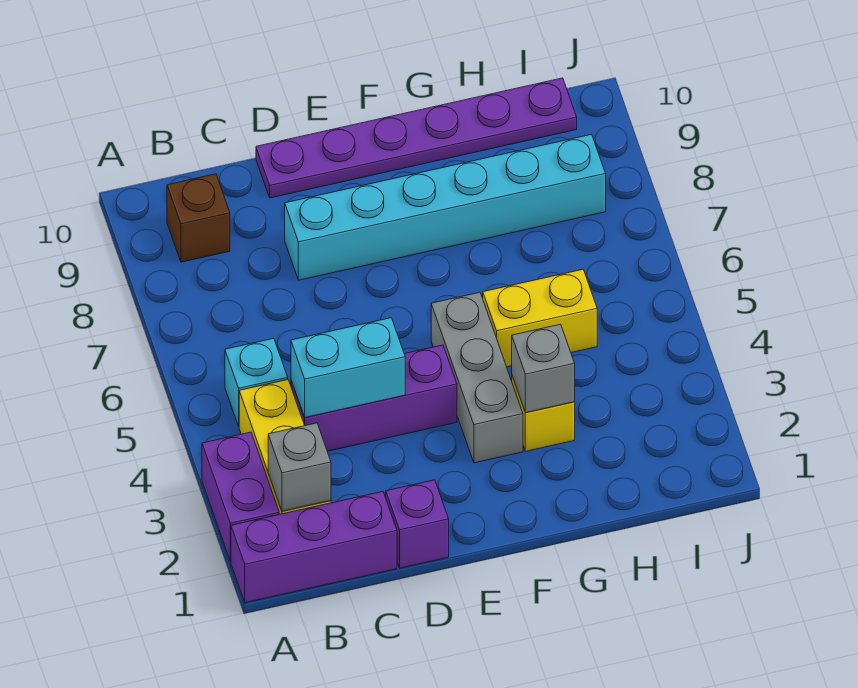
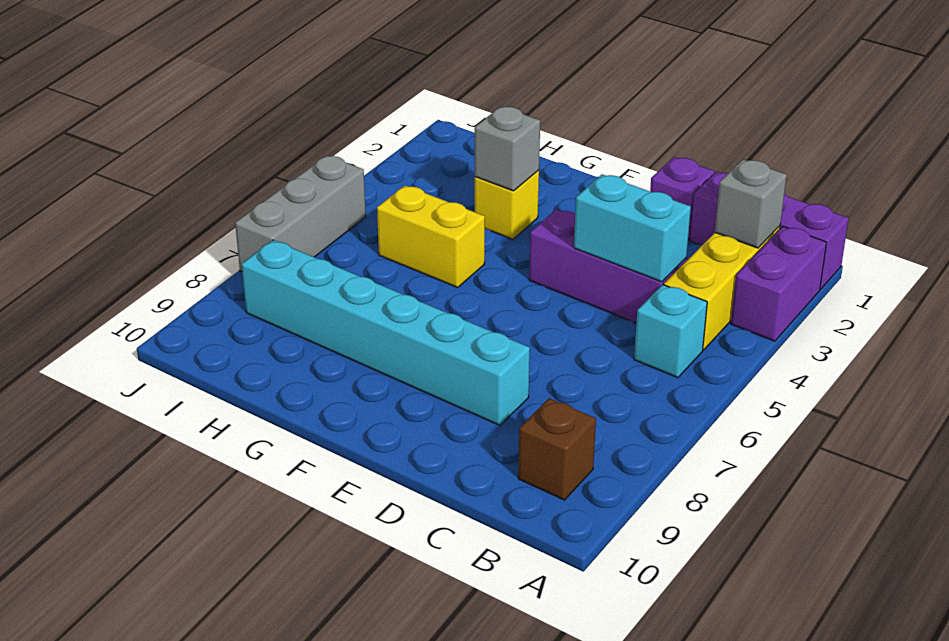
purple plate D10:I10 level 1 -> none
grey brick F3:F5 level 1 -> grey brick J5:J7 level 1

